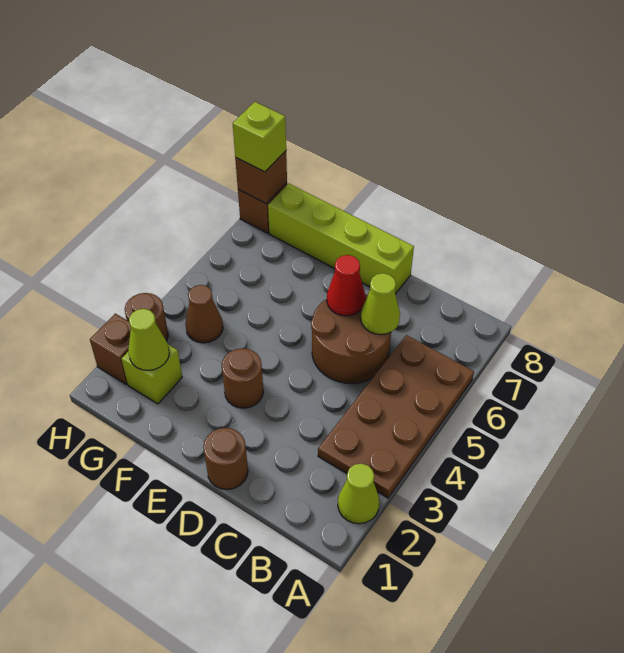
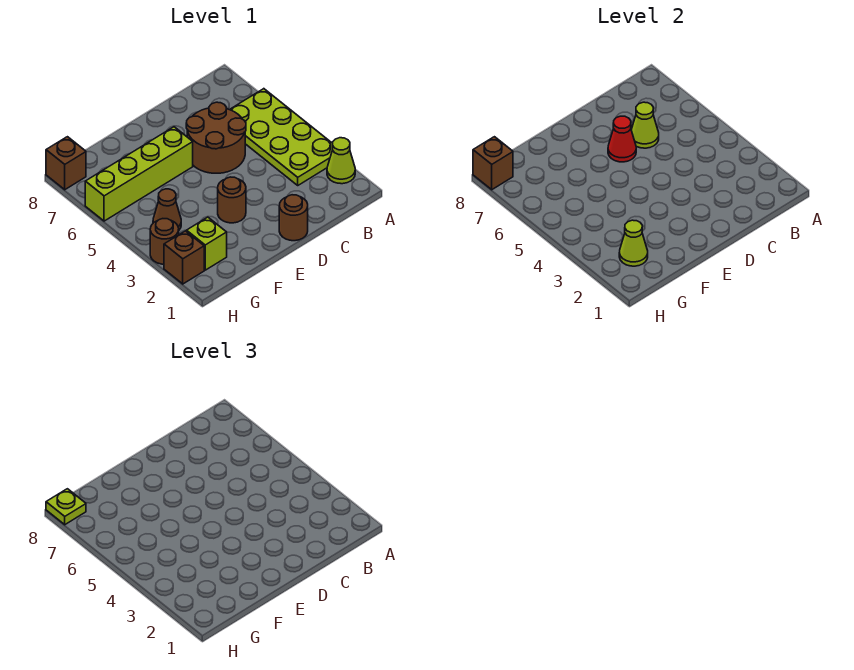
brown plate A3:B6 level 1 -> lime plate A3:B6 level 1
lime brick D8:G8 level 1 -> lime brick E6:H6 level 1
lime brick H8 level 3 -> lime plate H8 level 3

